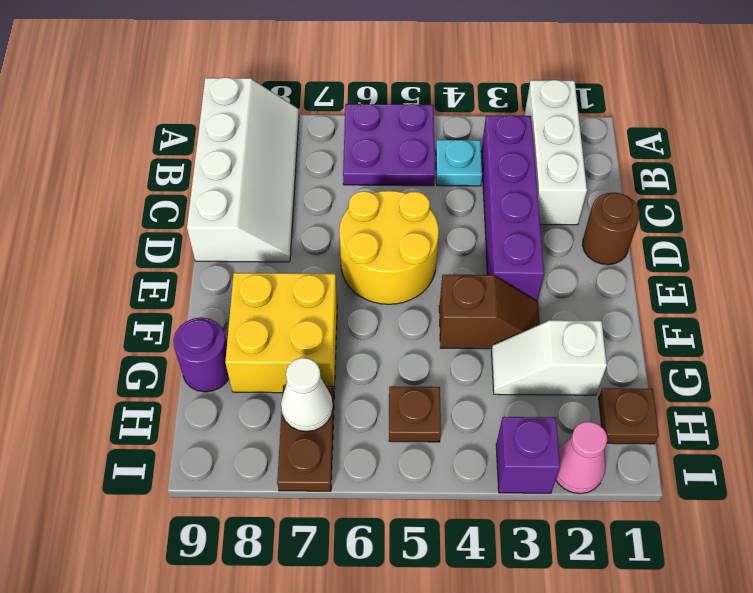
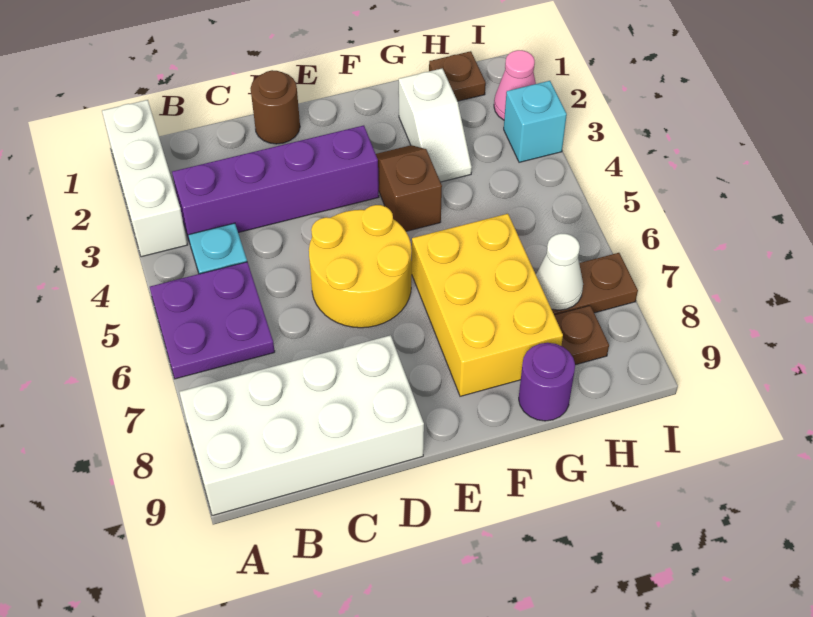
white brick A2:C2 level 1 -> white brick A1:A3 level 1
white slope A8:D9 level 1 top 9 -> white brick A8:D9 level 1
yellow brick F7:G8 level 1 -> yellow brick F6:G8 level 1
brown plate H5 level 1 -> brown plate H8 level 1
purple brick I3 level 1 -> cyan brick I3 level 1

